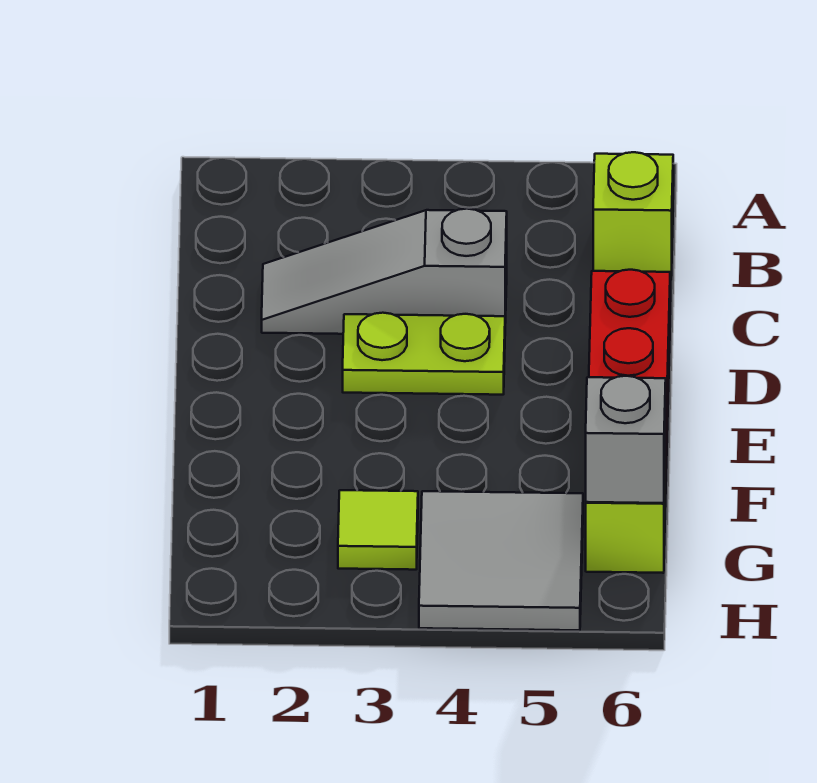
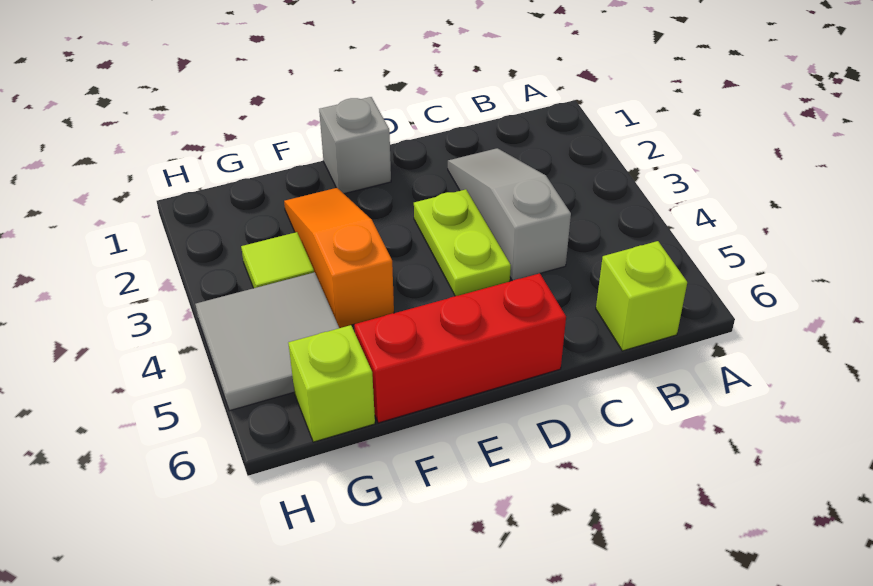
none -> orange slope F2:F4 level 1 top 4
grey brick G6 level 2 -> grey brick E1 level 1

